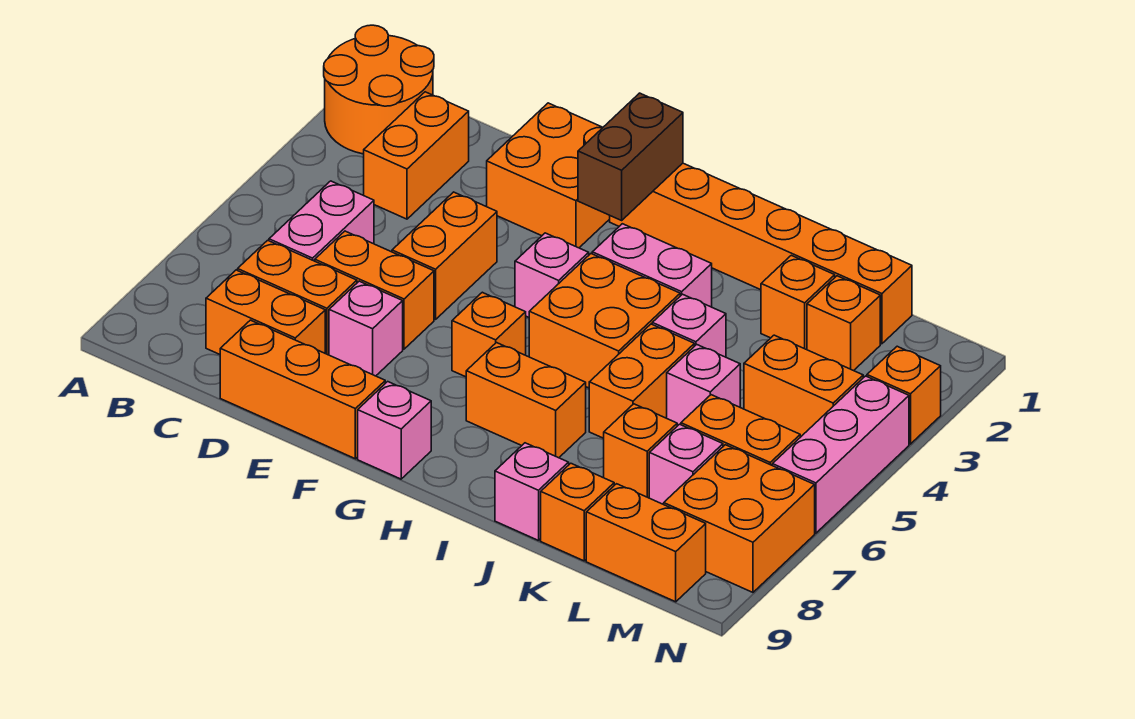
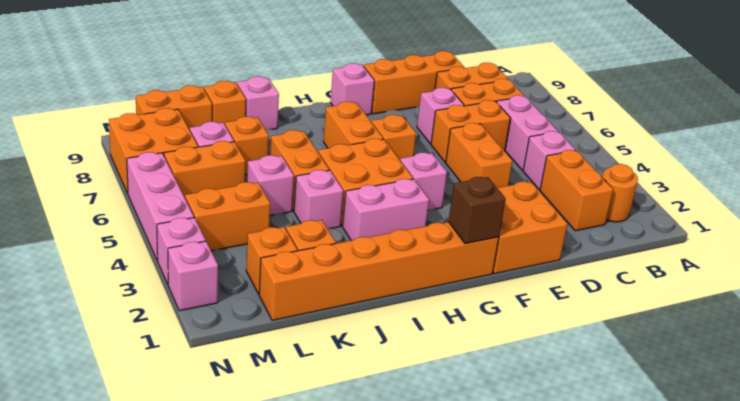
orange round brick A1:B2 level 1 -> orange round brick B2 level 1
none -> pink brick C4 level 1
brown brick G1:G2 level 2 -> brown brick G1 level 2
orange brick H7:I7 level 1 -> orange brick H6:H7 level 1
none -> pink brick N2 level 1
orange brick N3 level 1 -> pink brick N3 level 1

